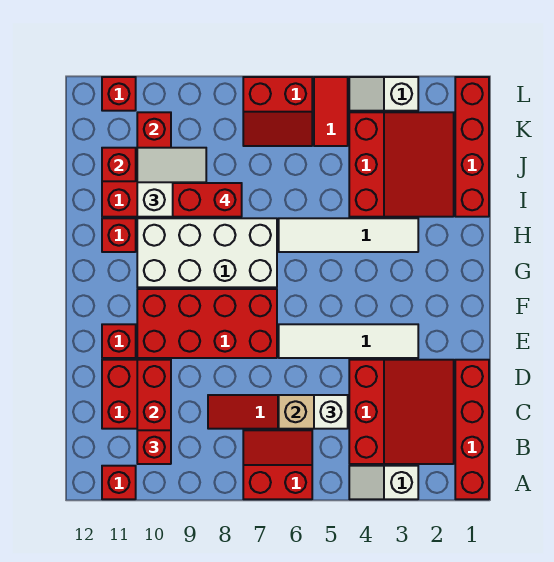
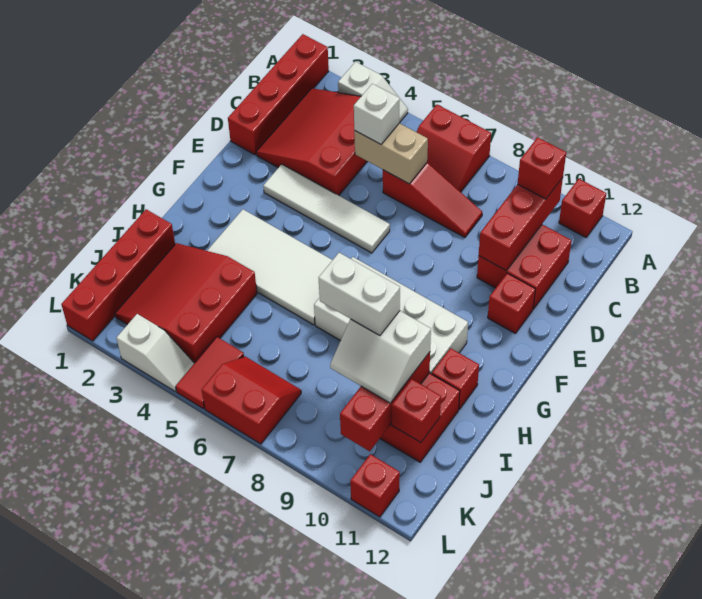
red brick E7:F10 level 1 -> none
white tile H3:H6 level 1 -> white tile G3:H6 level 1
red brick I8:I9 level 4 -> white brick I8:I9 level 4

